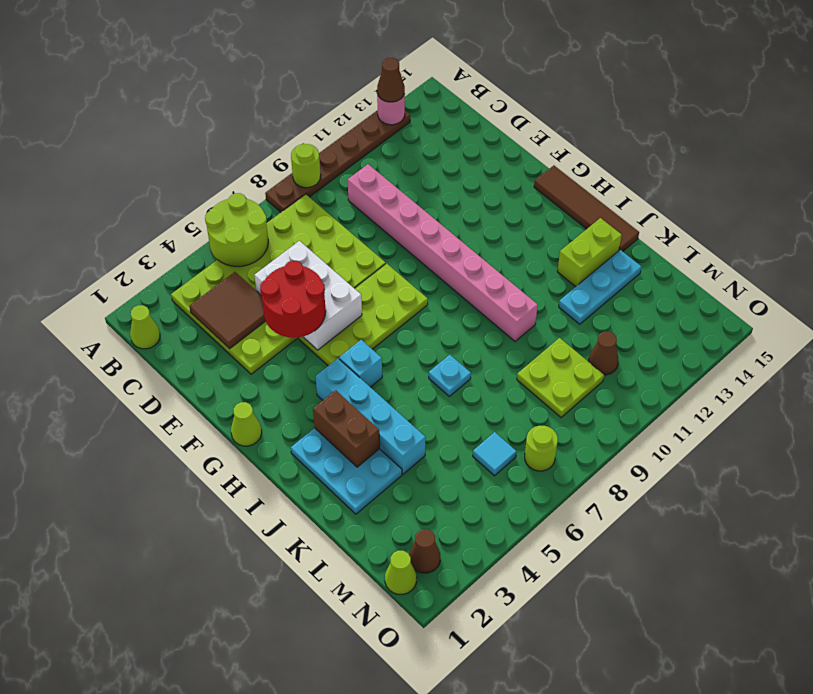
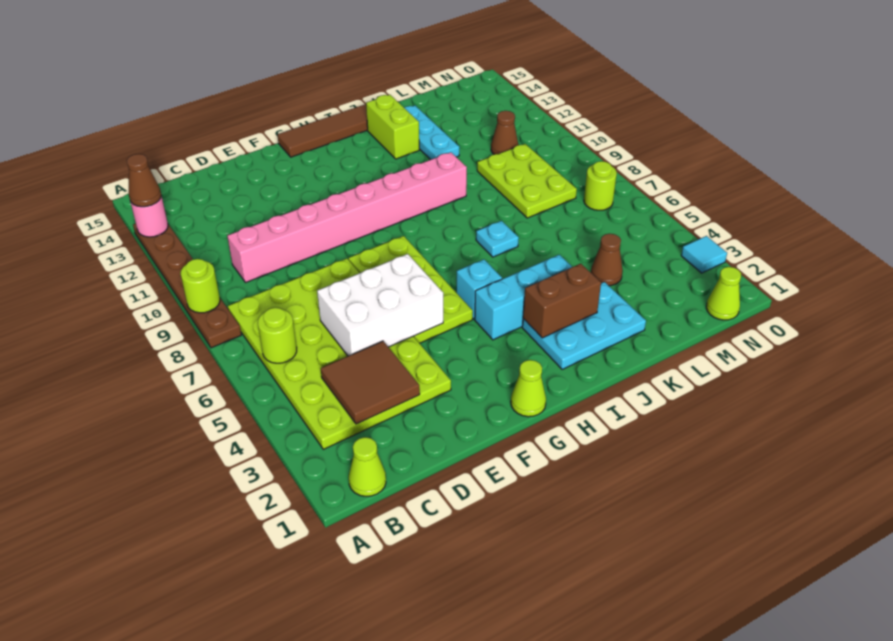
lime round brick A5:B6 level 2 -> lime round brick B6 level 2
red round brick E4:F5 level 3 -> none
cyan brick H4:K4 level 1 -> cyan brick H4:J4 level 1
lime plate L9:M10 level 1 -> lime plate L8:M10 level 1
cyan tile M6 level 1 -> cyan tile O3 level 1
brown cone N2 level 1 -> brown cone L4 level 1

